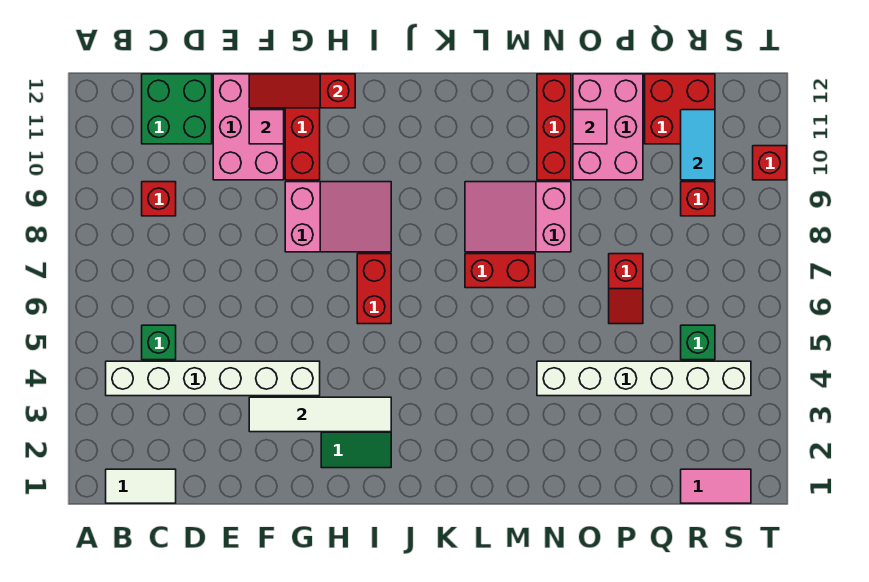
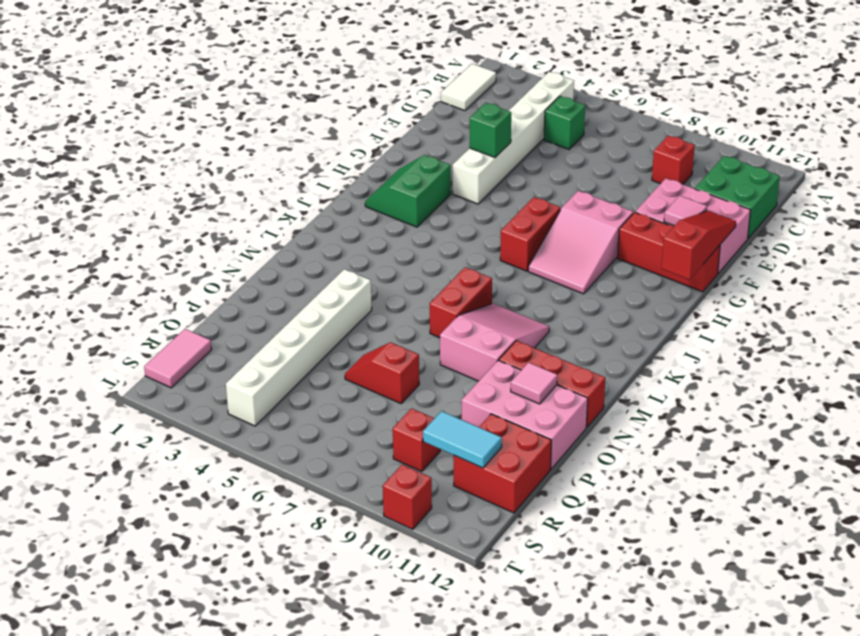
white tile F3:I3 level 2 -> none
red brick I6:I7 level 1 -> red brick H7:I7 level 1
green brick R5 level 1 -> green brick F4 level 2

